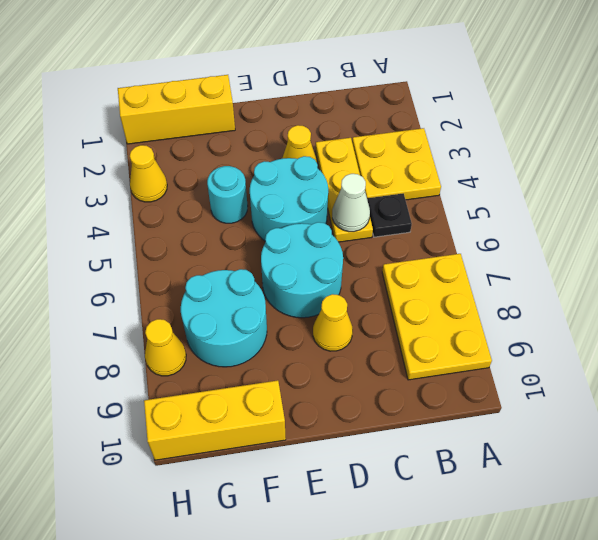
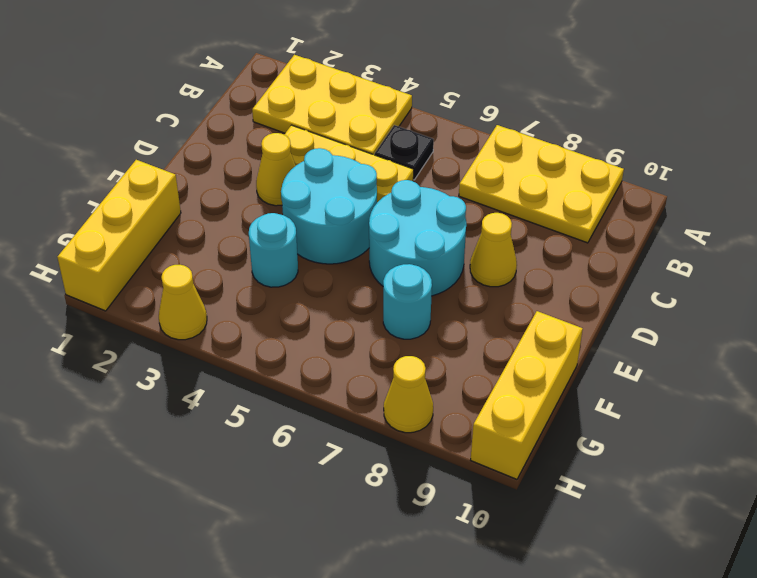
yellow plate A3:B4 level 1 -> yellow plate A2:B4 level 1
white cone C5 level 2 -> none
cyan round brick F7:G8 level 1 -> cyan round brick F7 level 1

